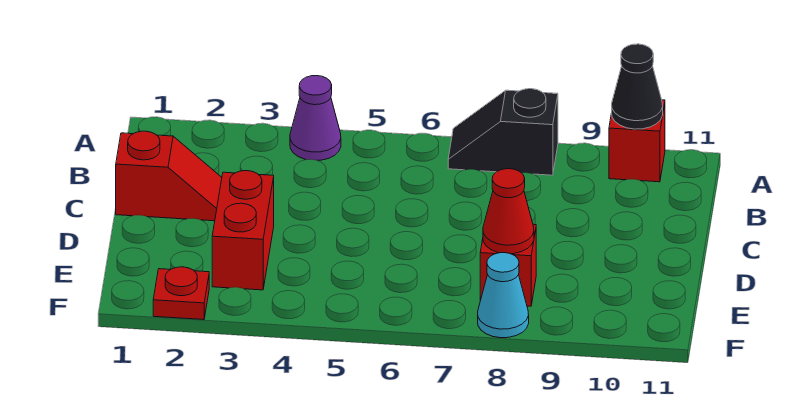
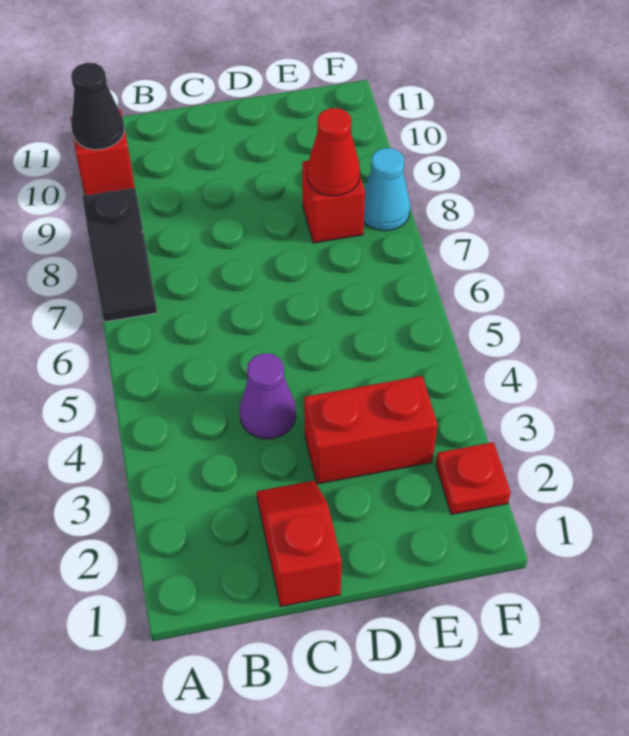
purple cone A4 level 1 -> purple cone C4 level 1

